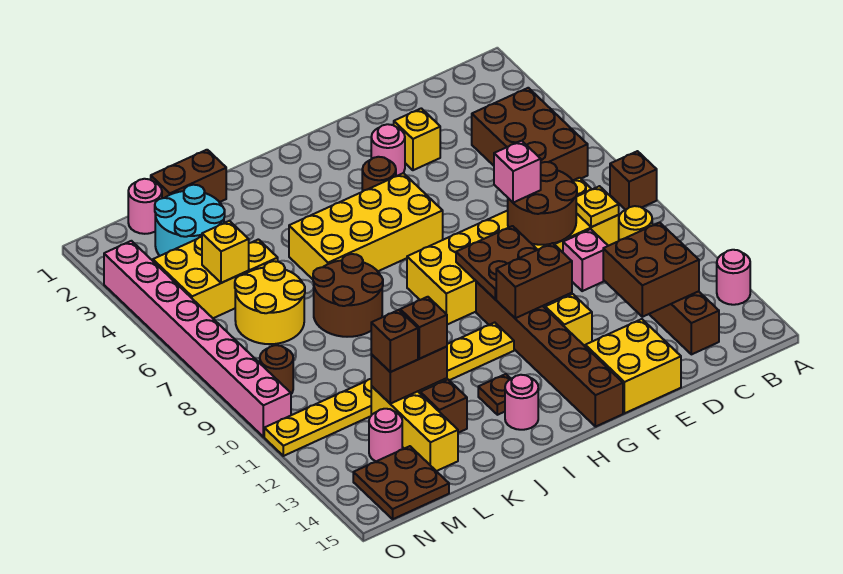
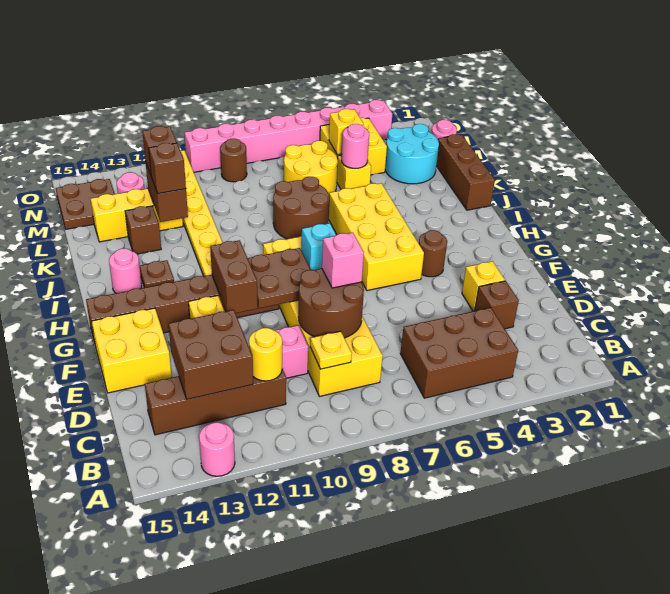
brown brick A8 level 1 -> brown brick D3 level 1
pink round brick F3 level 1 -> pink round brick L5 level 2
none -> cyan brick G8 level 2
brown brick K1:L1 level 1 -> brown brick J1:L1 level 1

